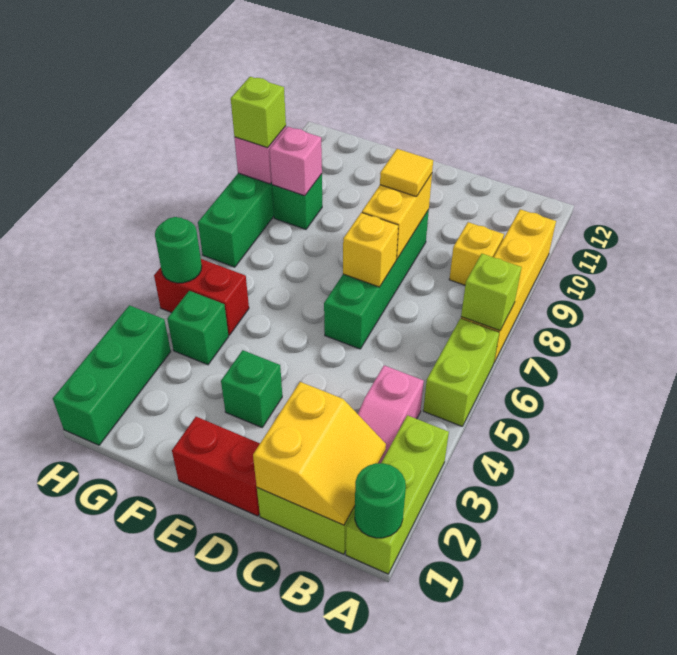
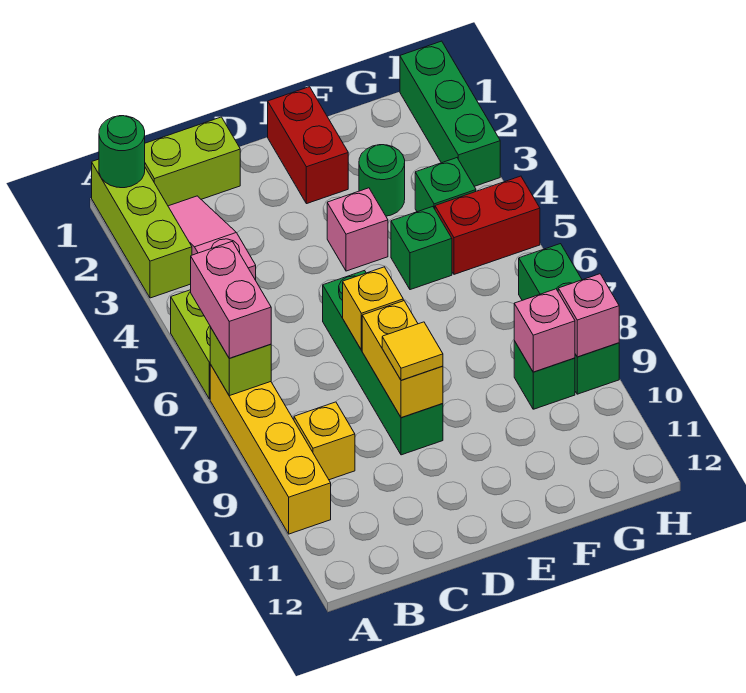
none -> pink brick A6:A7 level 3
yellow slope B1:C2 level 2 top C -> none
red brick D1:E1 level 1 -> red brick E1:E2 level 1
green brick E3 level 1 -> green brick F5 level 1
none -> pink brick E4 level 1
green round brick H5 level 2 -> green round brick F3 level 1
lime brick H9 level 3 -> none

